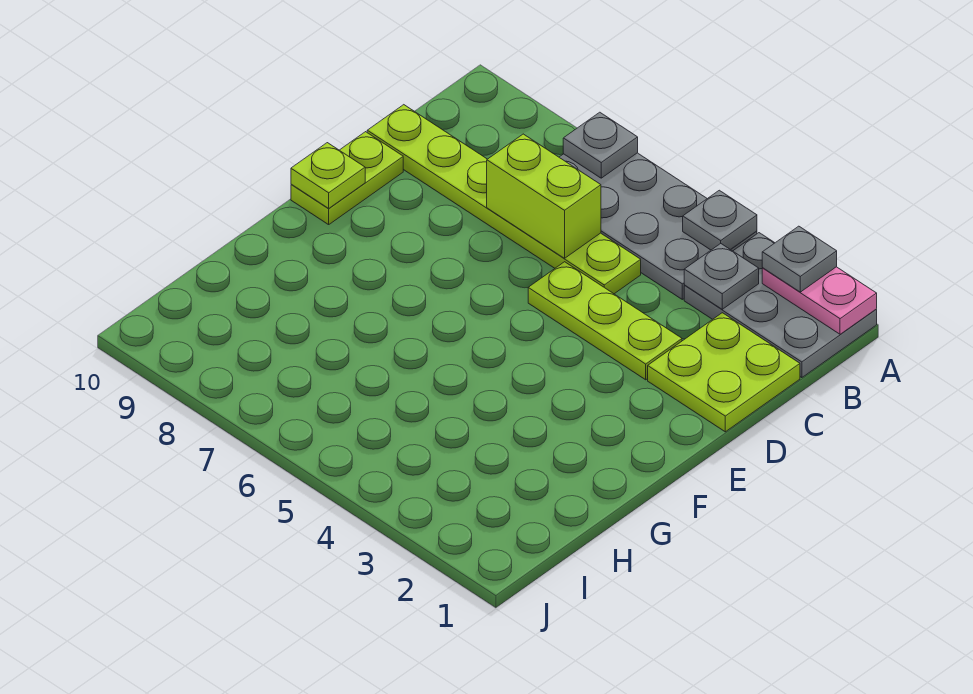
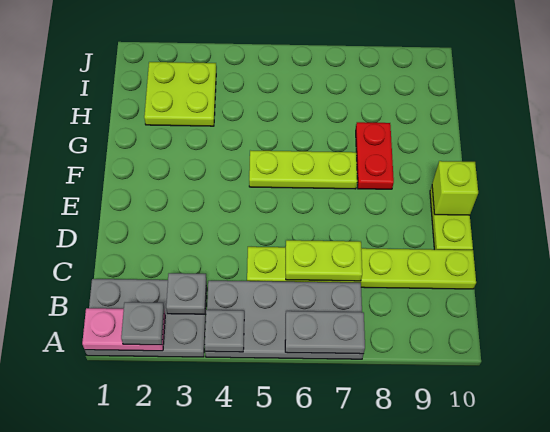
grey plate A7 level 2 -> grey plate A6:A7 level 2
lime plate C1:D2 level 1 -> lime plate H2:I3 level 1
lime brick C6:C7 level 2 -> lime plate C6:C7 level 2
lime plate D3:D5 level 1 -> lime plate F5:F7 level 1
lime plate E10 level 2 -> lime brick E10 level 2
none -> red plate F8:G8 level 1

